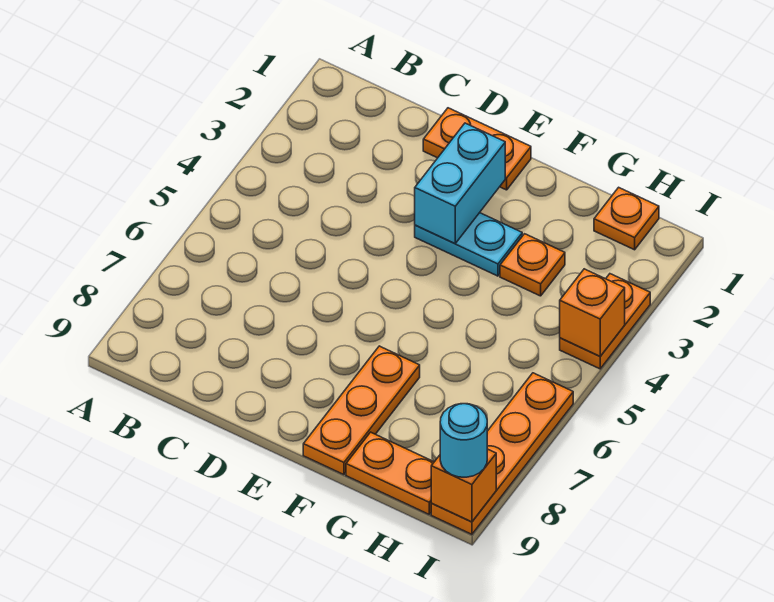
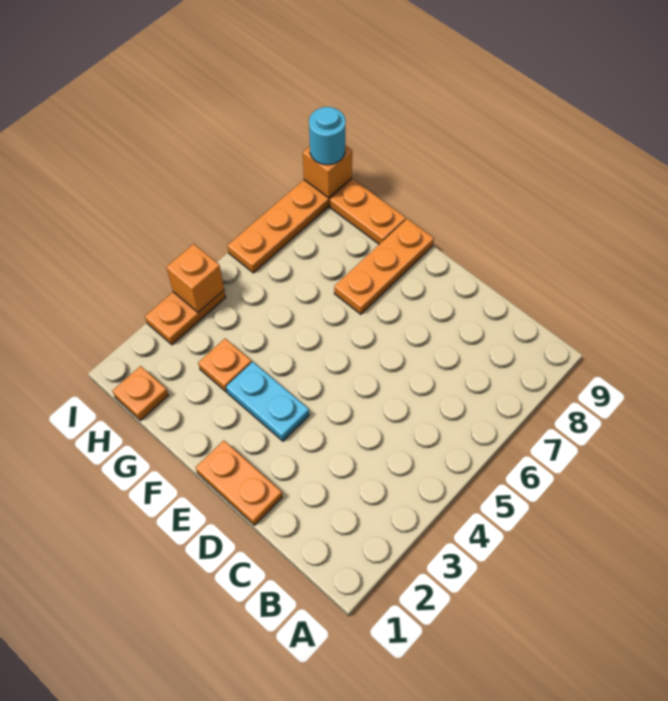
cyan brick E2:E3 level 2 -> none

